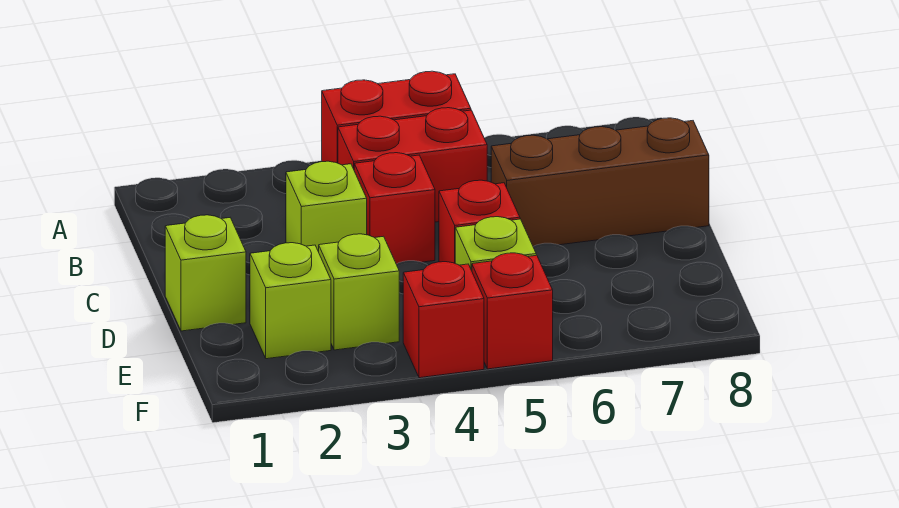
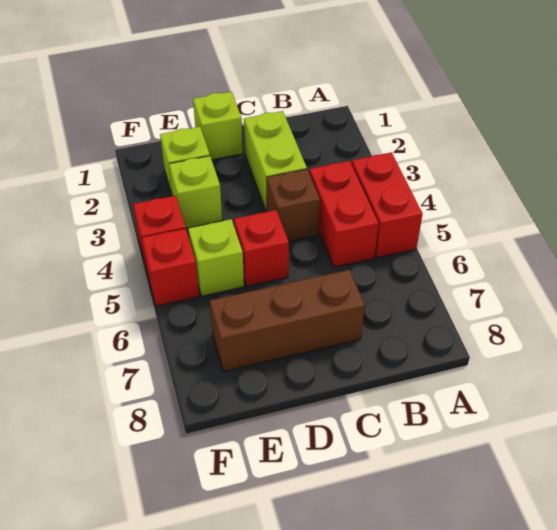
lime brick C3 level 1 -> lime brick C2:C3 level 1
red brick C4 level 1 -> brown brick C4 level 1
brown brick C6:C8 level 1 -> brown brick C7:E7 level 1

